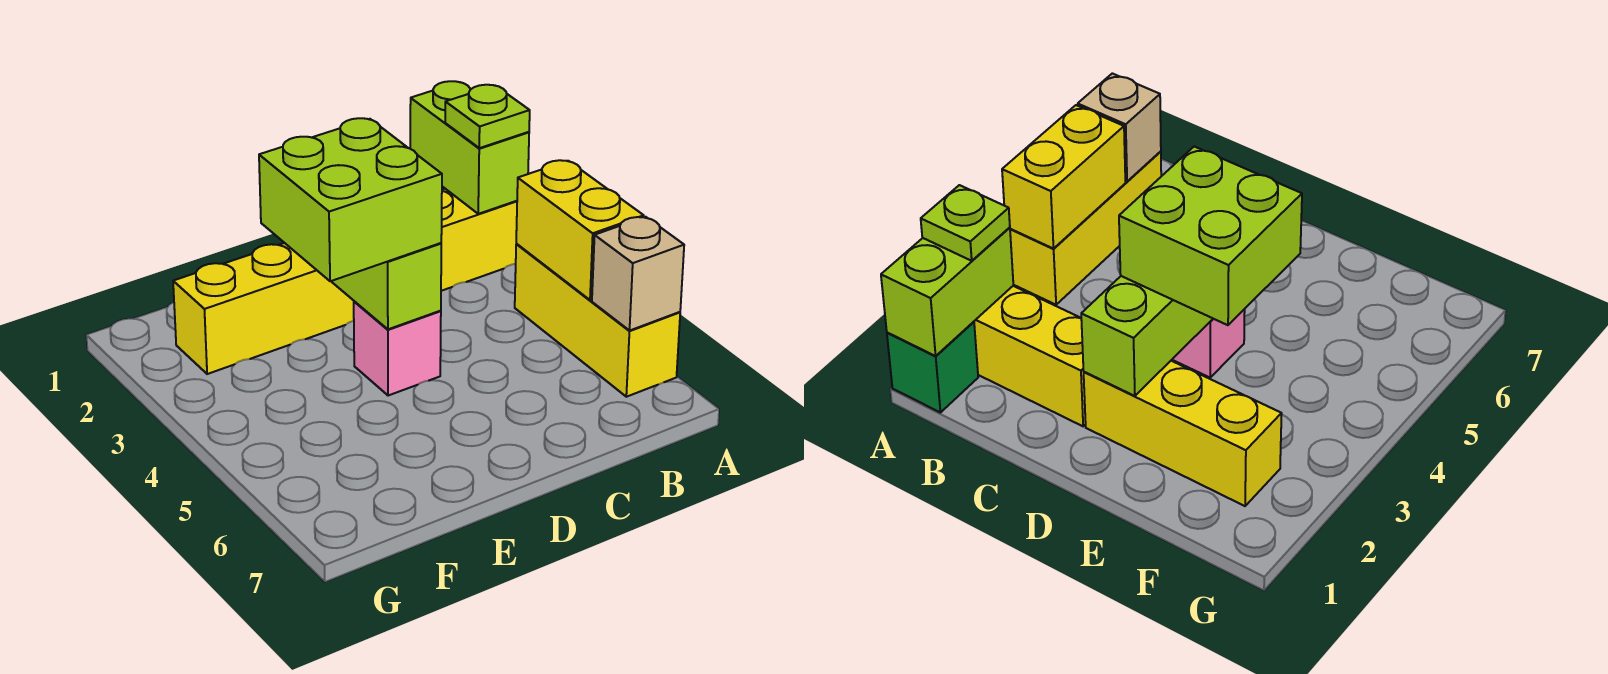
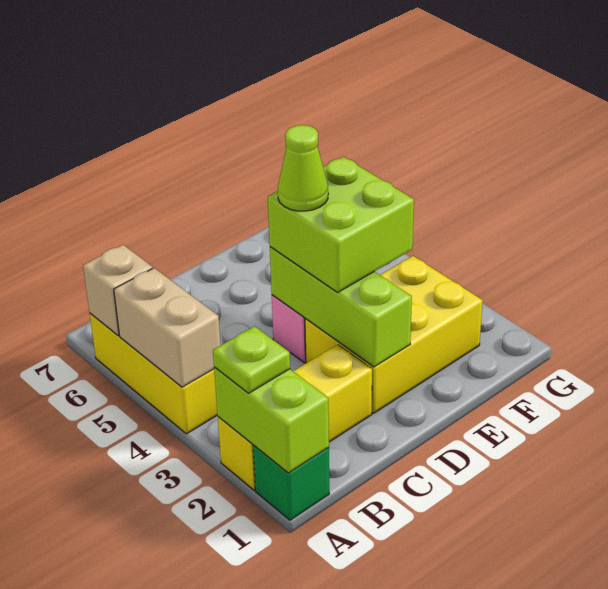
yellow brick A4:A5 level 2 -> tan brick A4:A5 level 2
yellow brick D2:F2 level 1 -> yellow brick D2:F3 level 1
none -> lime cone D4 level 4

